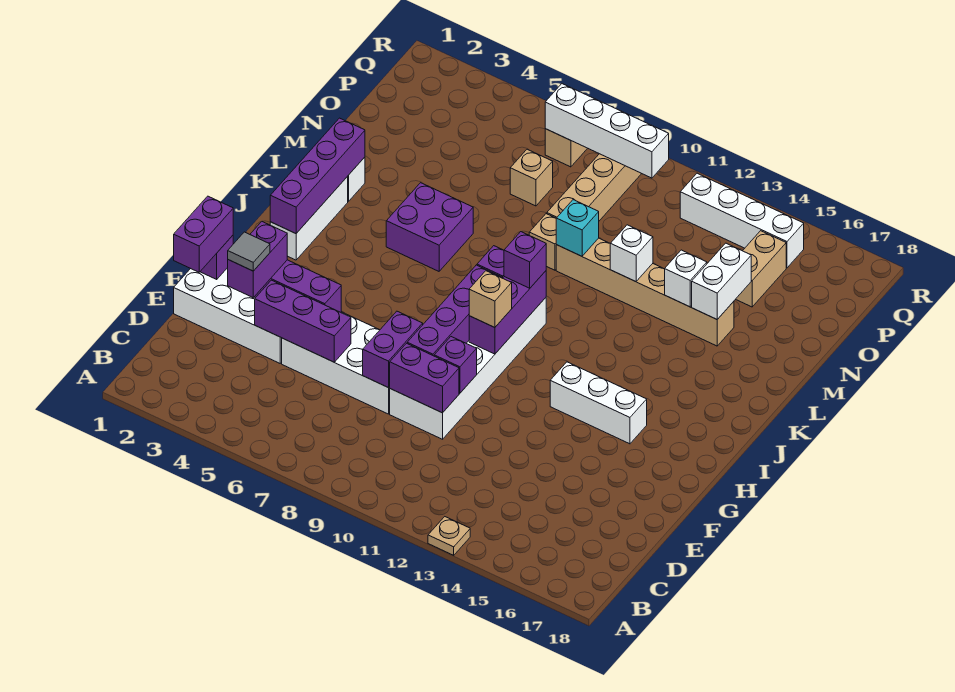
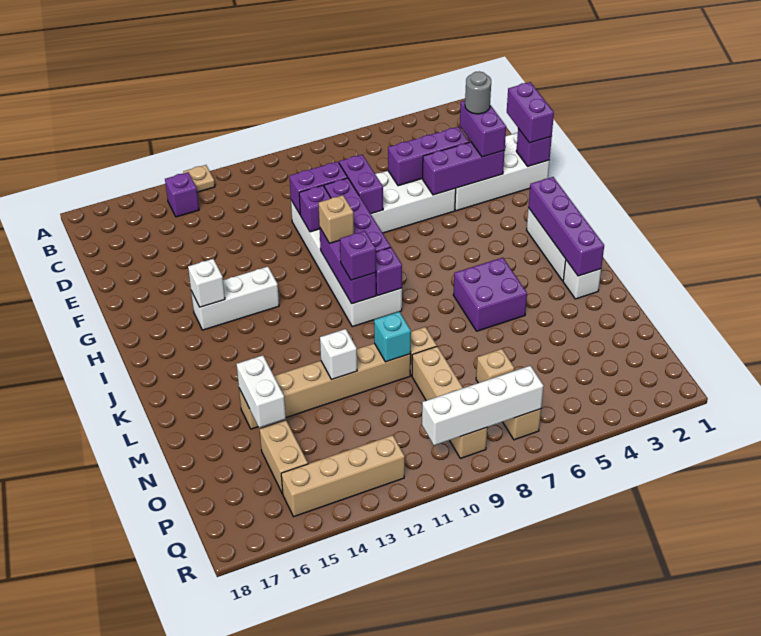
none -> purple brick B14 level 1
grey tile E3 level 4 -> grey round brick E3 level 4
white brick M14 level 2 -> white brick H15 level 2
white brick Q12:Q15 level 1 -> tan brick Q12:Q15 level 1

